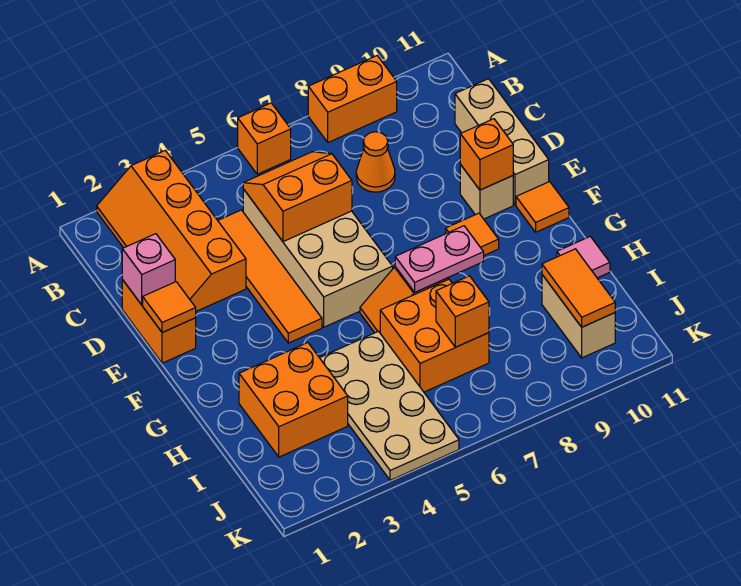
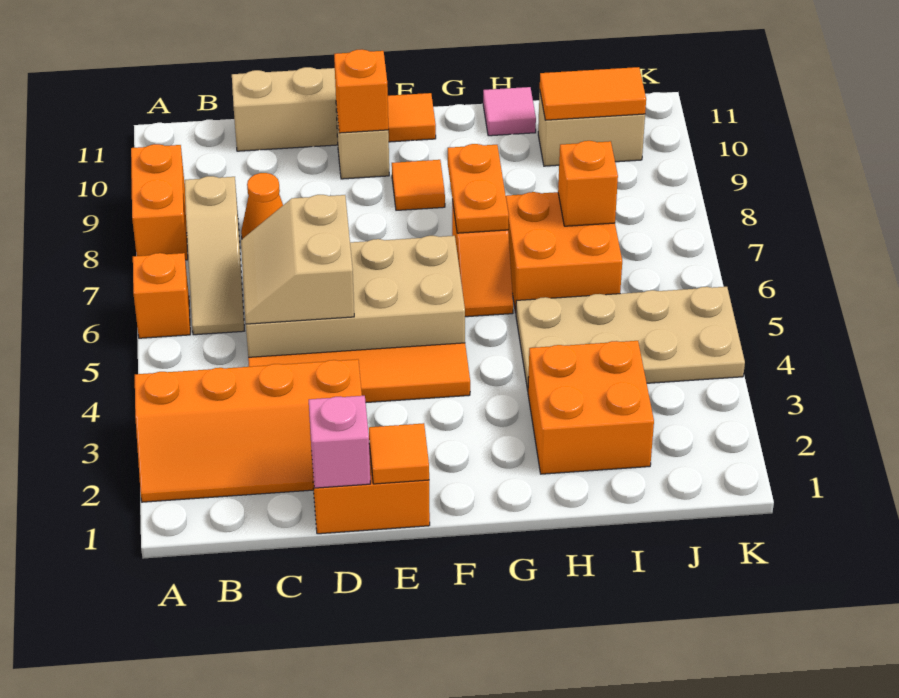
none -> tan slope B6:B8 level 1 top 8
orange slope C5:D6 level 2 top D -> tan slope C5:D6 level 2 top D
pink plate G7:G8 level 2 -> orange plate G7:G8 level 2

